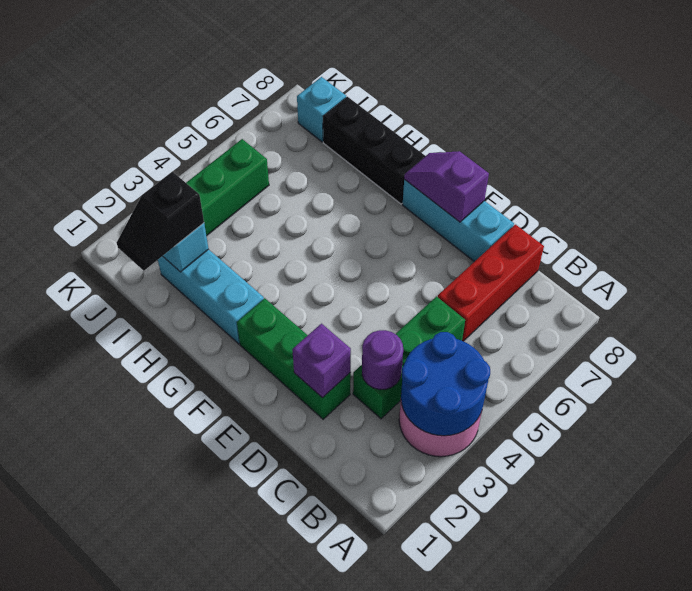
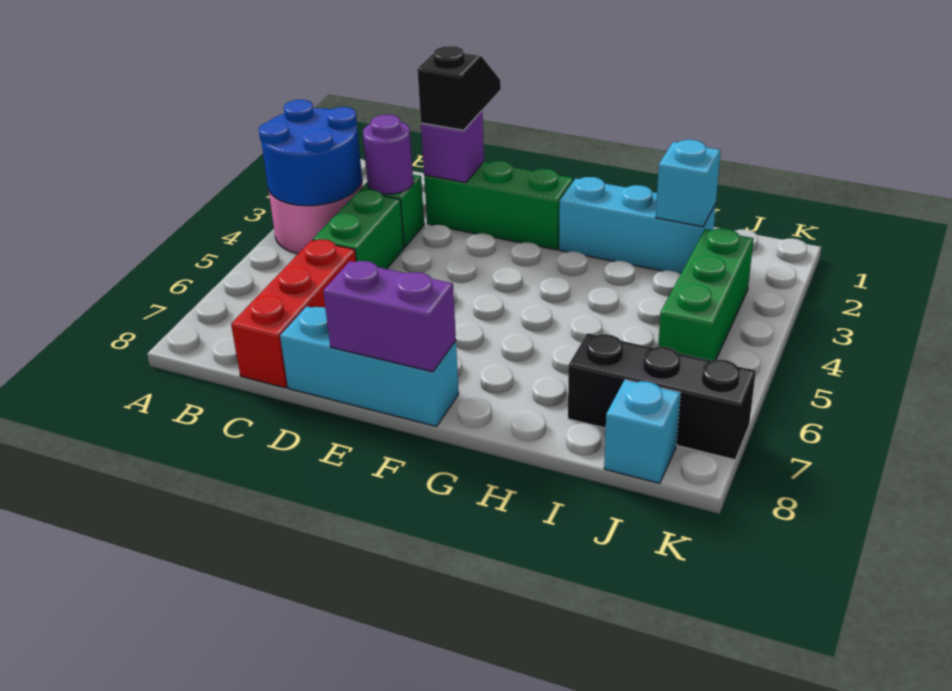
purple slope E8:F8 level 2 top E -> purple brick E8:F8 level 2
black brick G8:I8 level 1 -> black brick I7:K7 level 1
black slope I1:I2 level 3 top 2 -> black slope D1:D2 level 3 top 2

